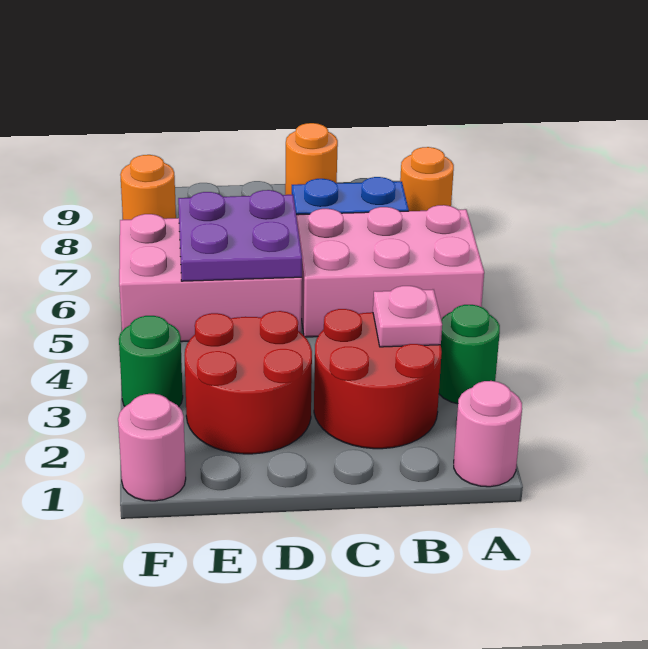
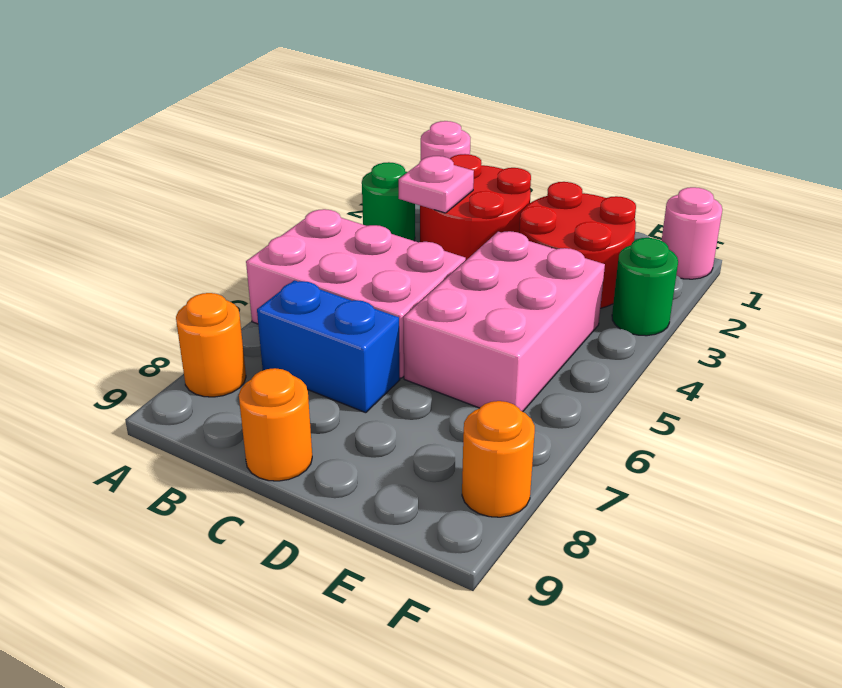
pink brick D5:F6 level 1 -> pink brick D4:E6 level 1
purple plate D5:E6 level 2 -> none

